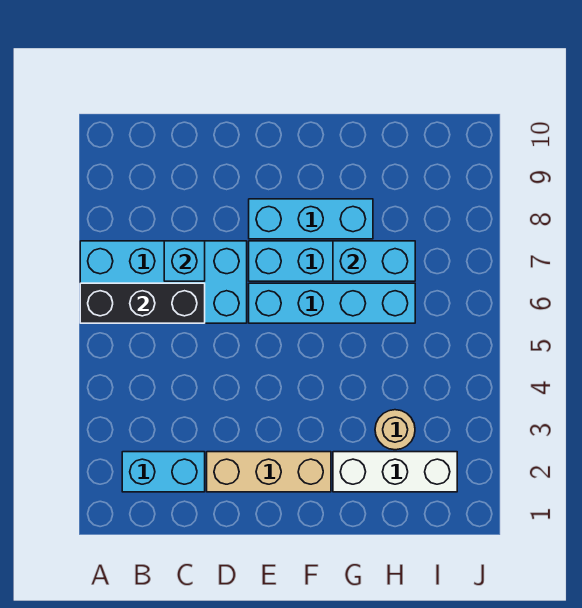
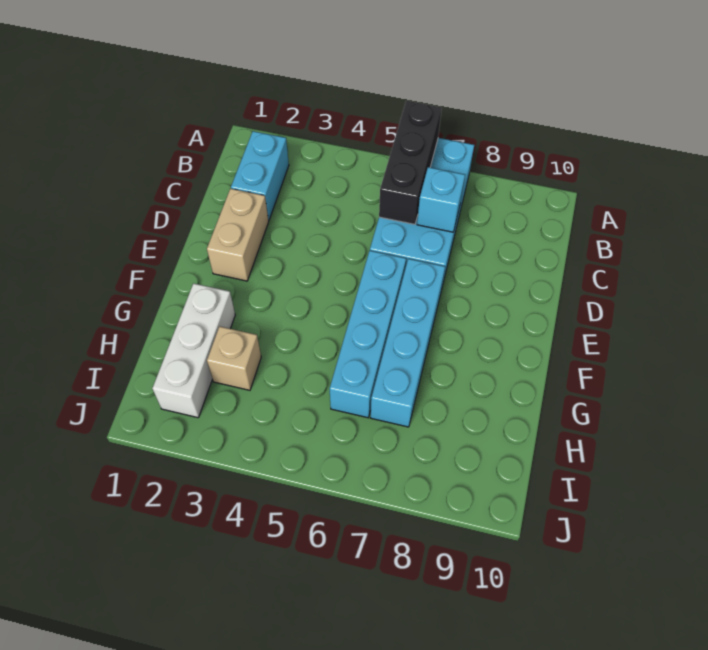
tan brick D2:F2 level 1 -> tan brick D2:E2 level 1
cyan brick E8:G8 level 1 -> none
cyan brick G7:H7 level 2 -> none
tan round brick H3 level 1 -> tan brick H3 level 1

